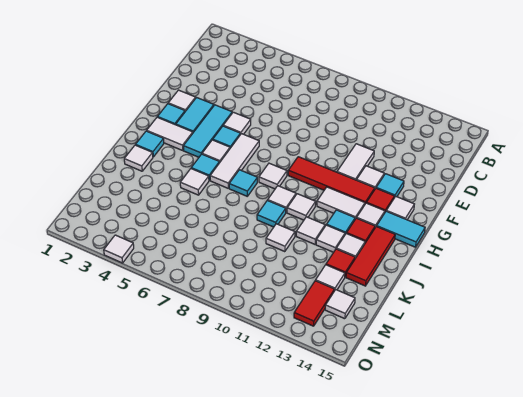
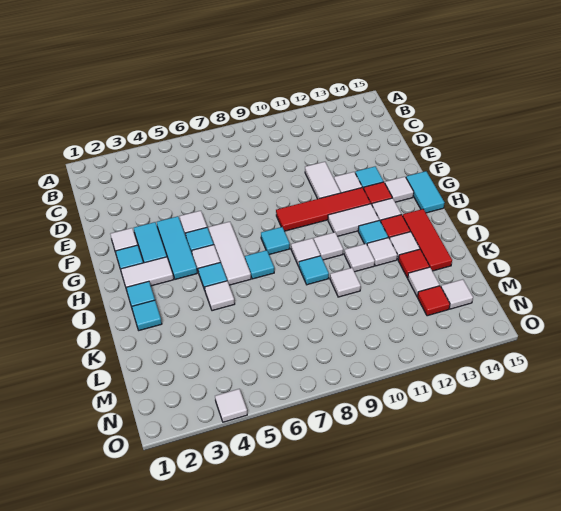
white tile H8 level 1 -> cyan tile H8 level 1
cyan tile H14:H15 level 1 -> cyan tile G15:H15 level 1
white tile J2 level 1 -> cyan tile J2 level 1
red tile M13:N13 level 1 -> red tile M13 level 1

